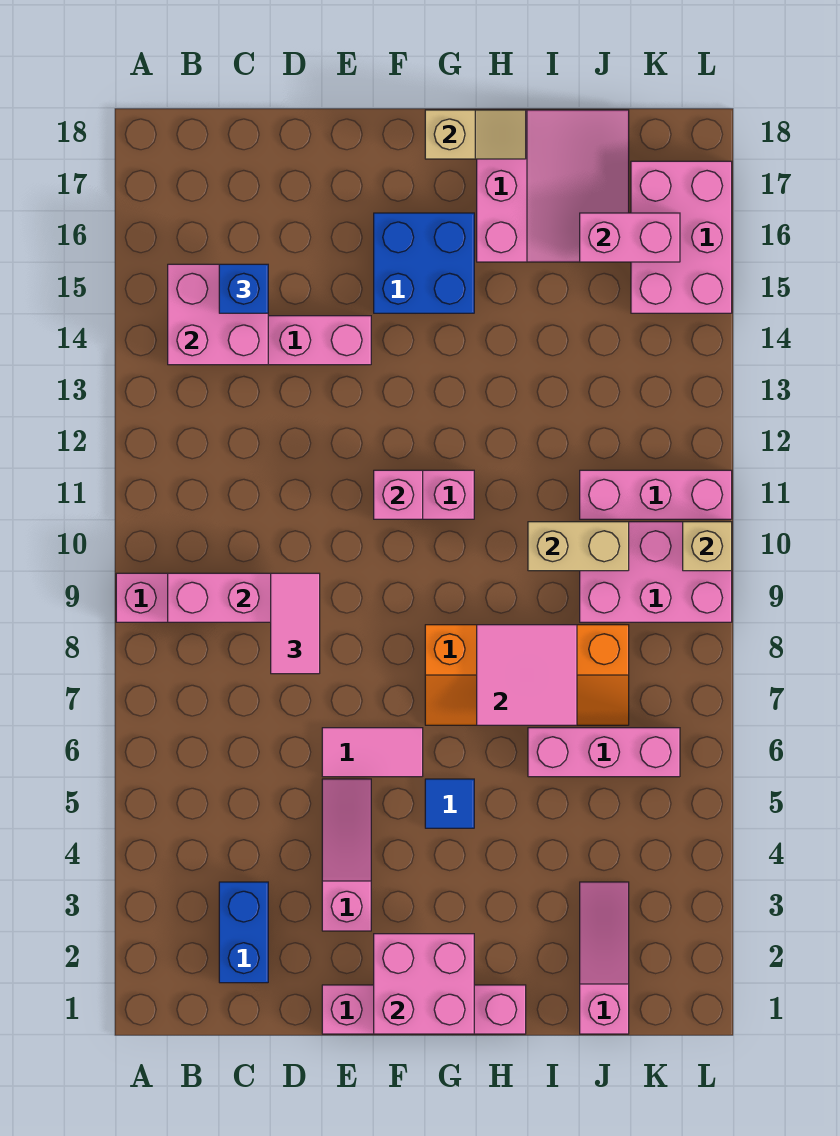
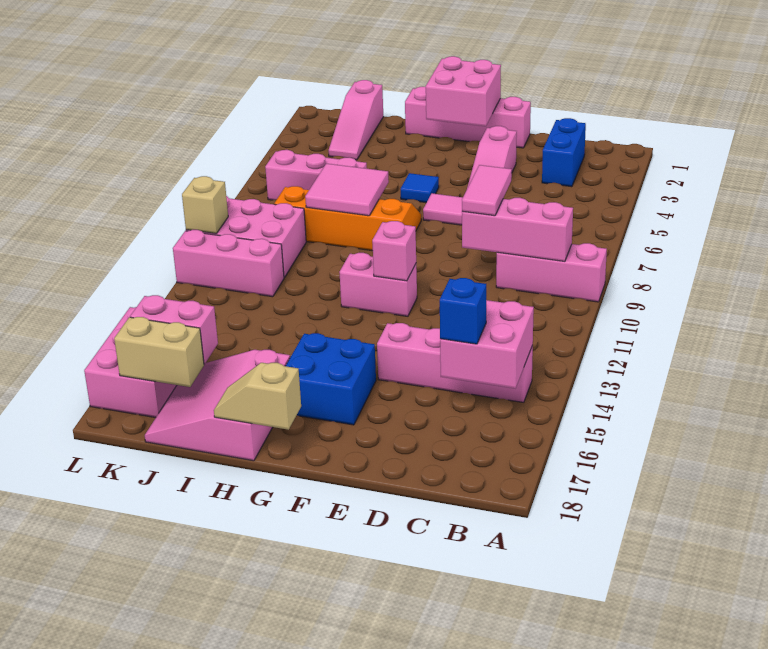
tan brick I10:J10 level 2 -> tan brick J17:K17 level 2

